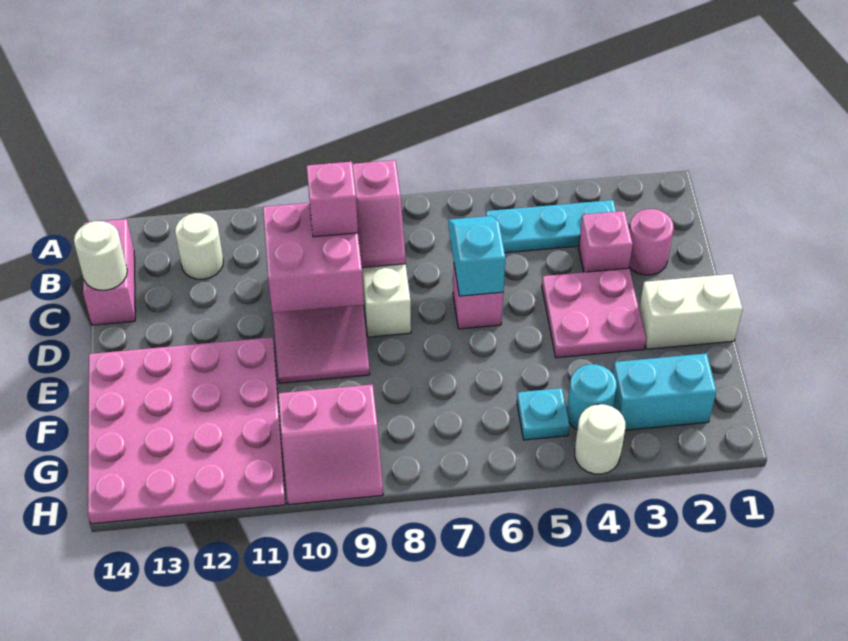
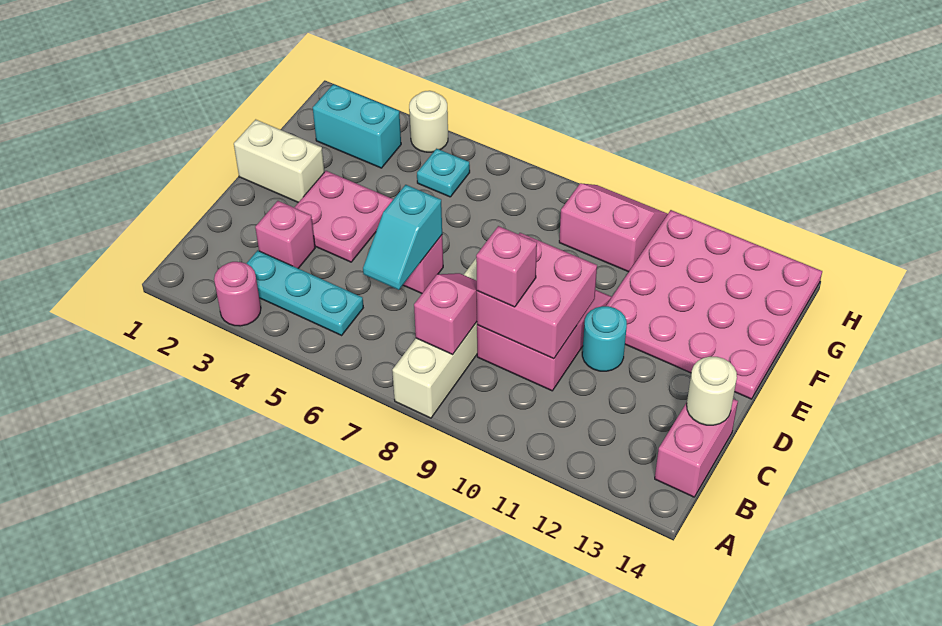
white round brick B12 level 1 -> none
pink round brick C2 level 1 -> pink round brick A3 level 1
cyan round brick G4 level 1 -> cyan round brick D11 level 1

